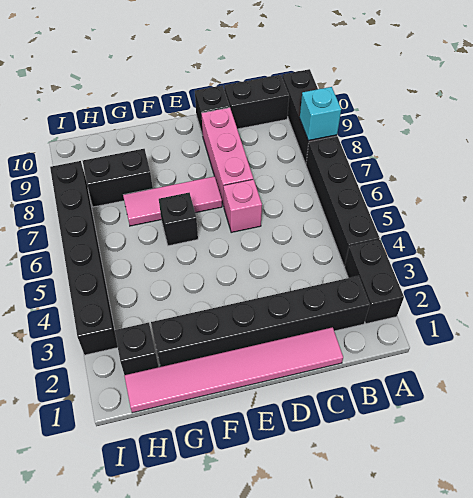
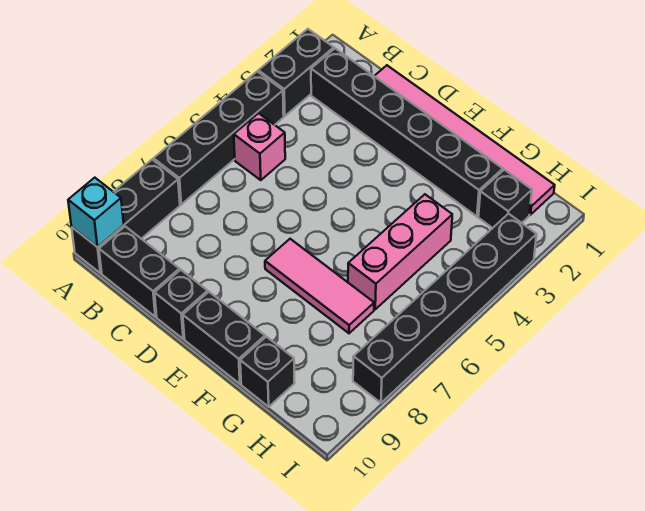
cyan brick A8 level 2 -> cyan brick A10 level 2
pink brick D6 level 1 -> pink brick B5 level 1
pink brick D7:D9 level 1 -> pink brick G4:G6 level 1
black brick F6 level 1 -> black brick G10 level 1
black brick G8:H8 level 1 -> black brick E10:F10 level 1

